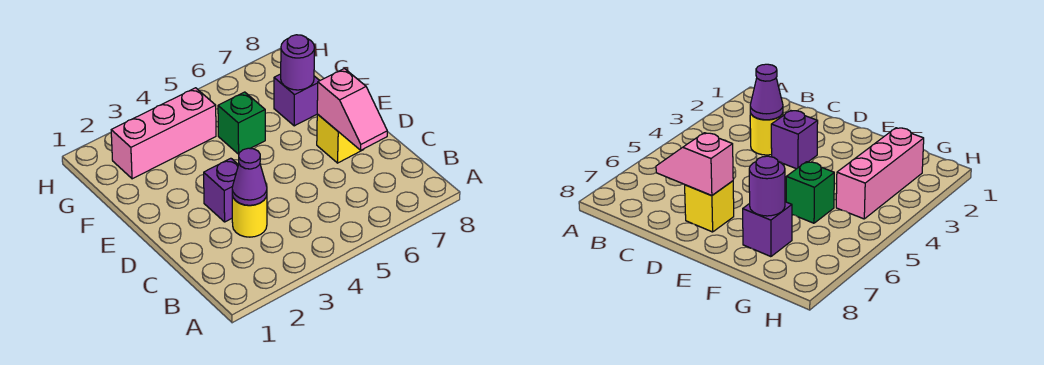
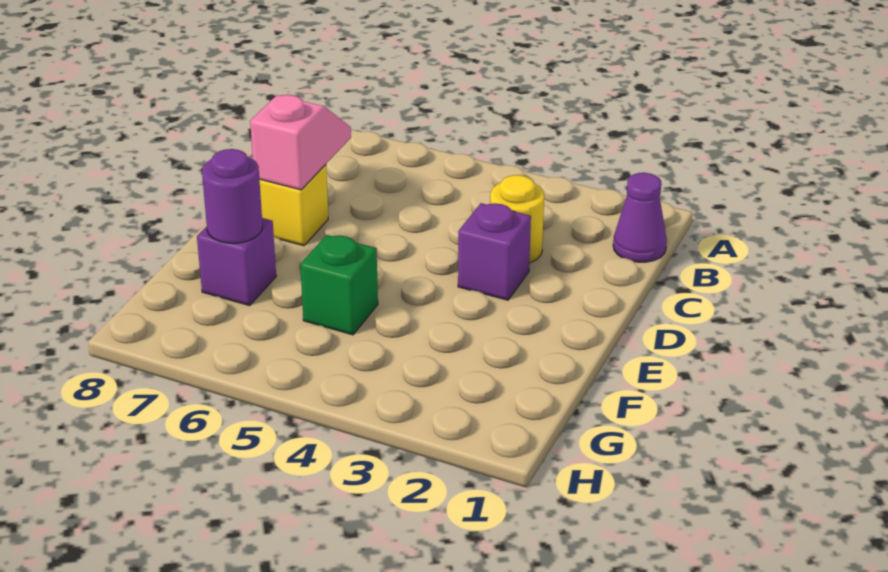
purple cone C3 level 2 -> purple cone B1 level 1
pink brick G2:G4 level 1 -> none

